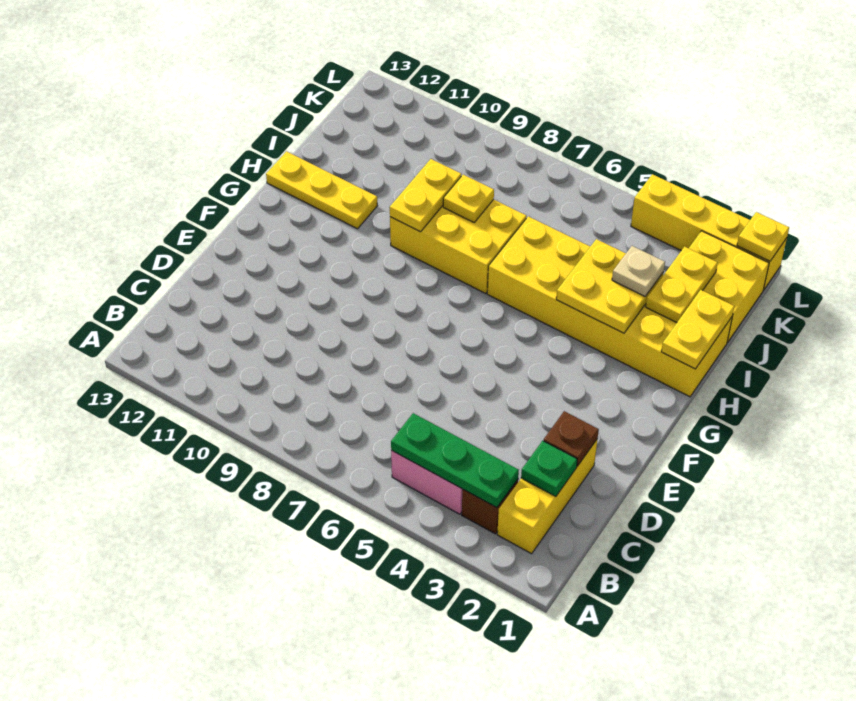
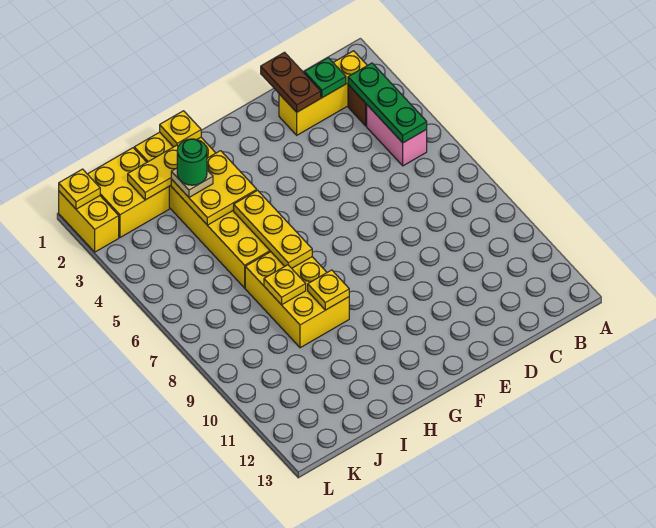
brown plate D2 level 2 -> brown plate D1:D2 level 2
yellow plate H1:I1 level 2 -> yellow plate H1 level 2
yellow plate H9:I9 level 2 -> yellow plate H9 level 2
yellow plate H11:H13 level 1 -> yellow plate H5:H7 level 2
none -> green round brick I3 level 4
yellow brick L1:L4 level 1 -> yellow brick L1:L2 level 1

